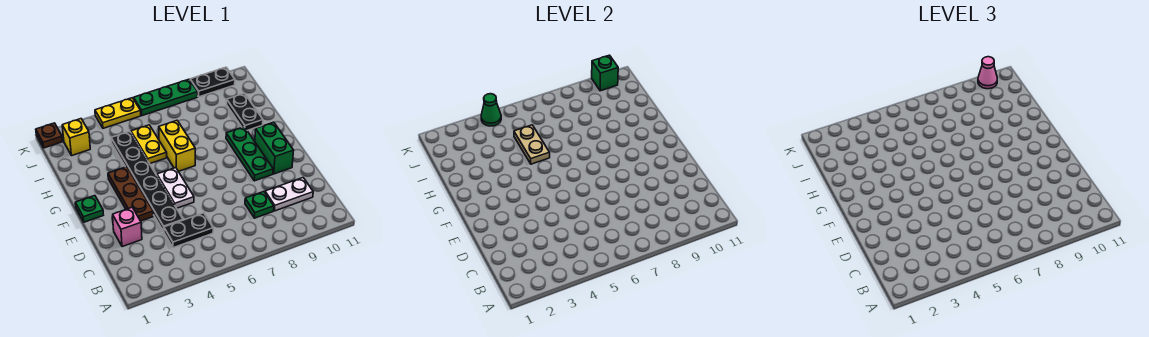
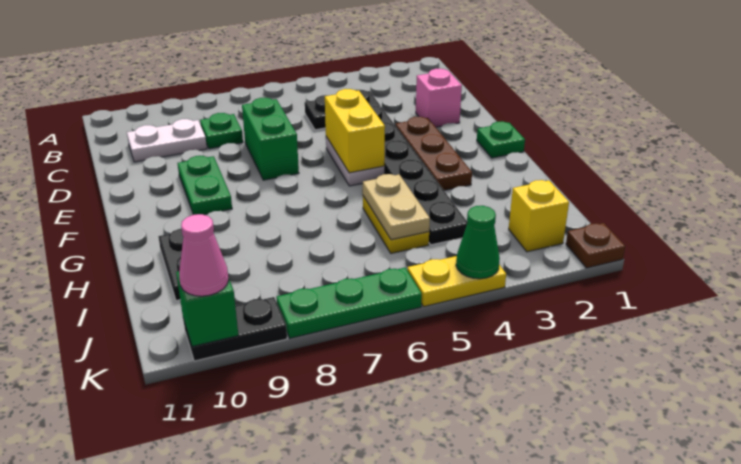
green plate E9:G9 level 1 -> green plate E9:F9 level 1
green brick E10:F10 level 1 -> green brick D7:E7 level 1
yellow brick G6:H6 level 1 -> yellow brick E5:F5 level 2

